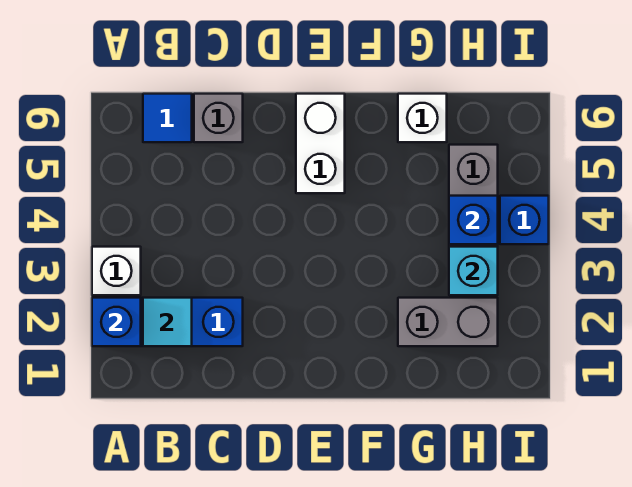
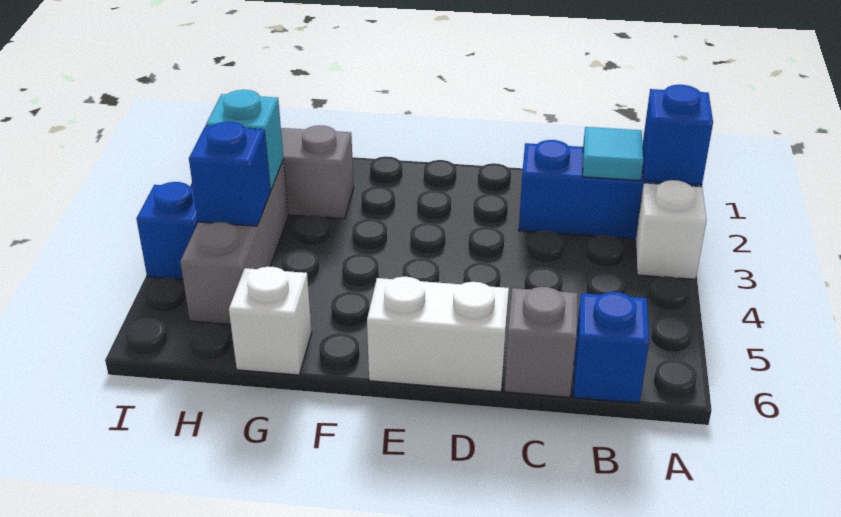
blue tile B6 level 1 -> blue brick B6 level 1
white brick E5:E6 level 1 -> white brick D6:E6 level 1

